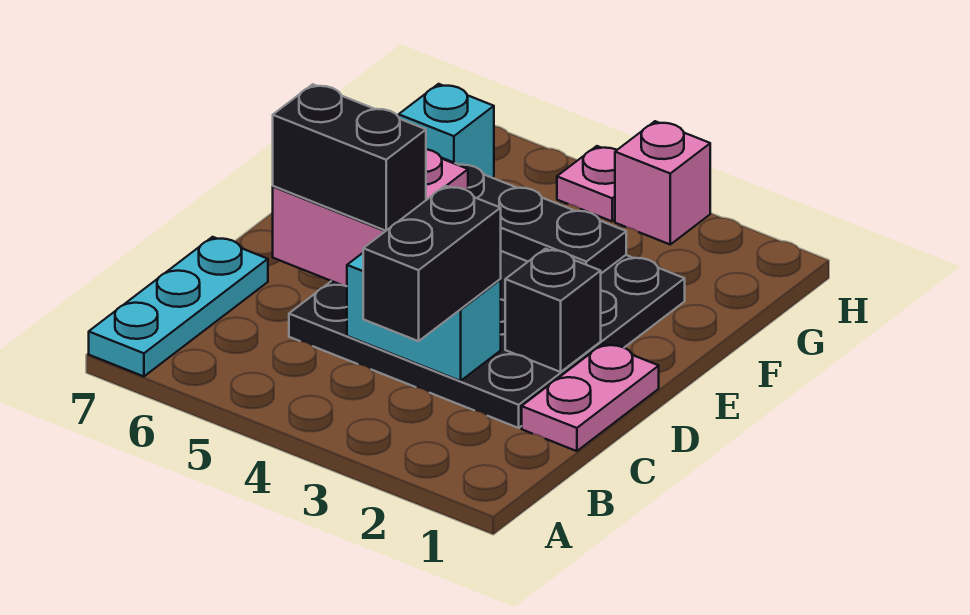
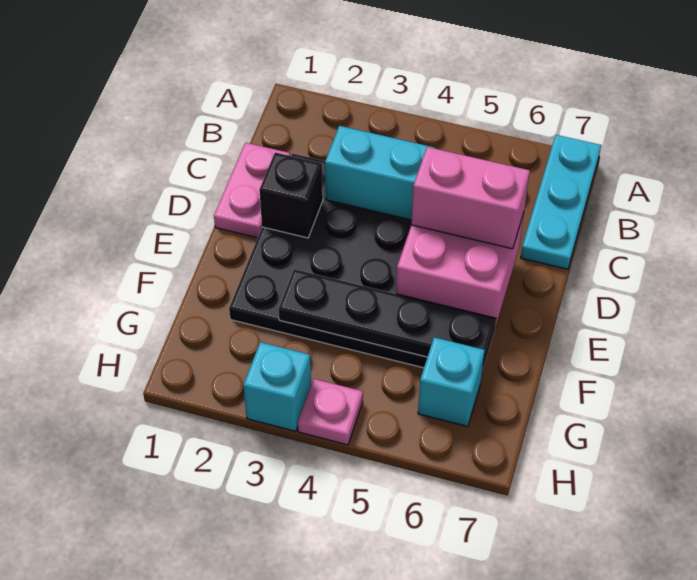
black brick B3:C3 level 3 -> none
black brick D5:D6 level 3 -> pink brick D5:D6 level 3
pink brick H3 level 1 -> cyan brick H3 level 1

